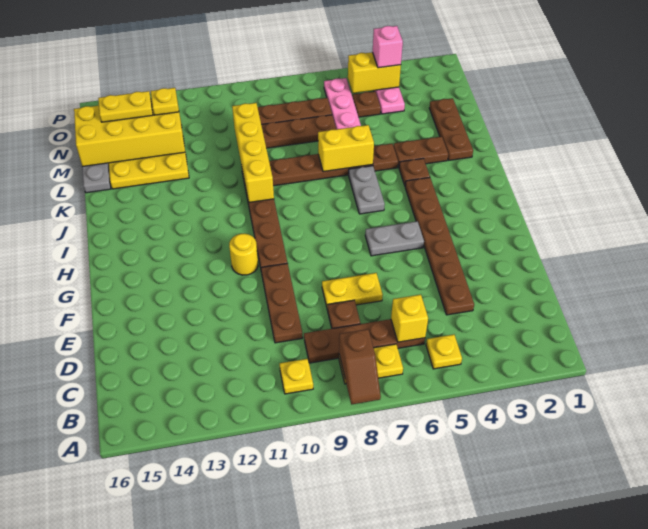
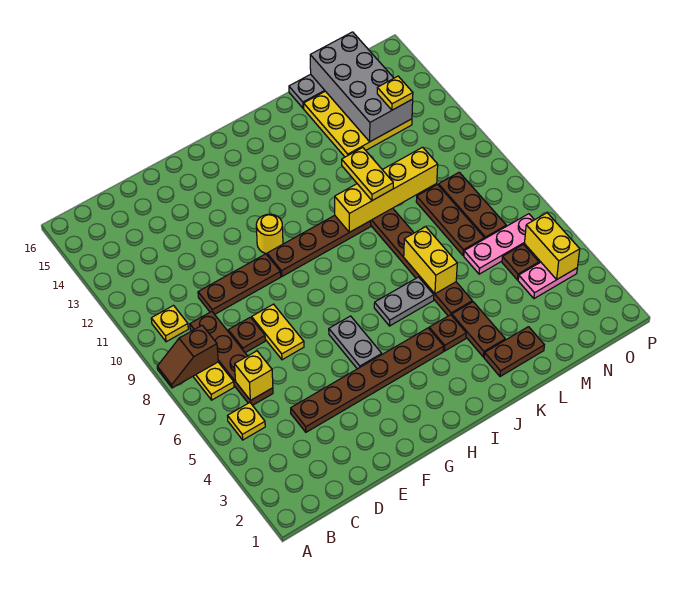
brown plate K2:M2 level 1 -> brown plate K2:L2 level 1
yellow brick M13:N16 level 2 -> grey brick M13:N16 level 2
yellow plate N14:N15 level 3 -> yellow plate K10:K11 level 3
pink brick O4 level 3 -> none

